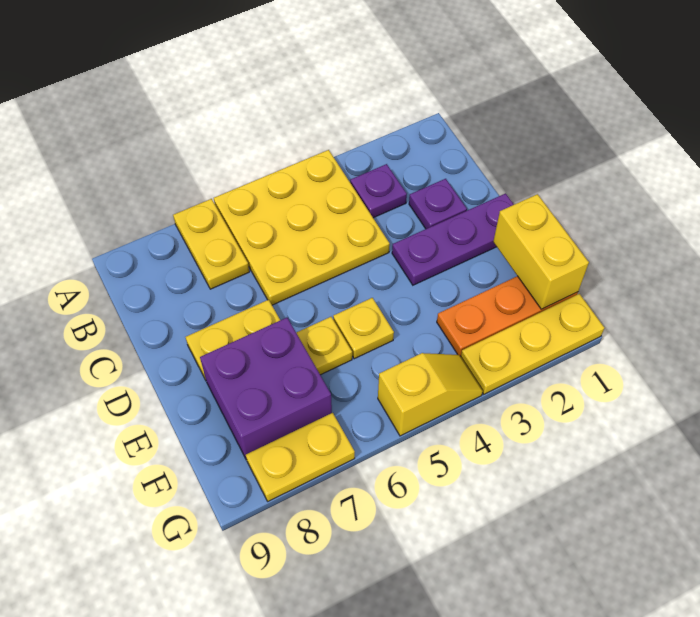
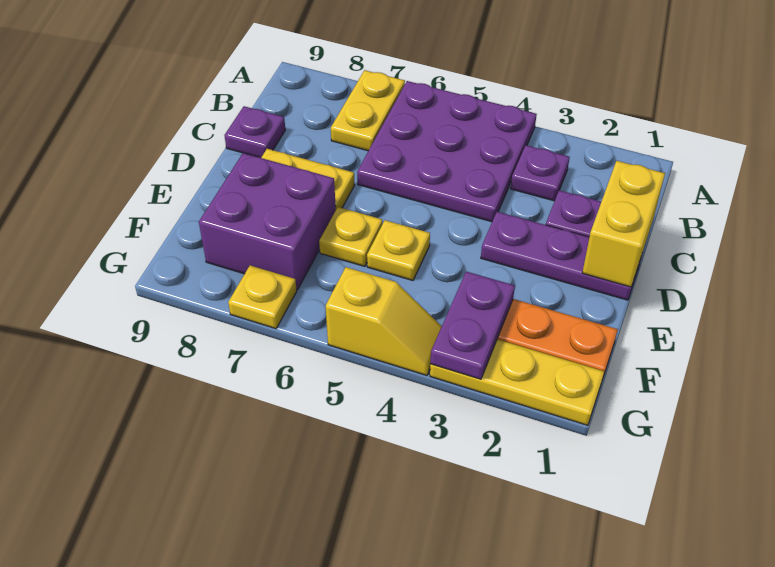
yellow plate A4:C6 level 1 -> purple plate A4:C6 level 1
none -> purple plate C9 level 1
yellow brick E1:F1 level 2 -> yellow brick C1:D1 level 2
none -> purple plate F3:G3 level 2
yellow plate G7:G8 level 1 -> yellow plate G7 level 1

